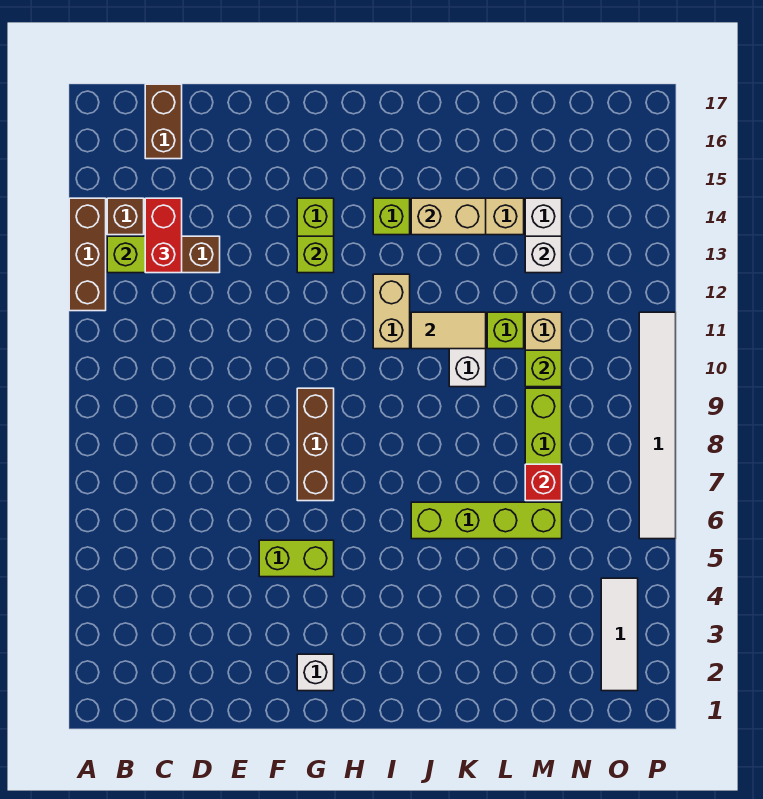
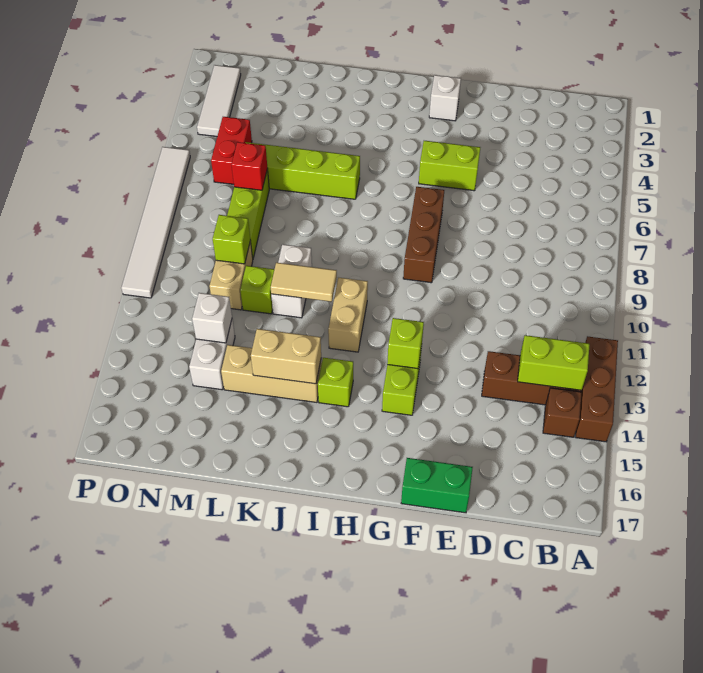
red brick C13:C14 level 3 -> red brick N5:N6 level 1
brown brick C16:C17 level 1 -> none
none -> green brick E17:F17 level 1

